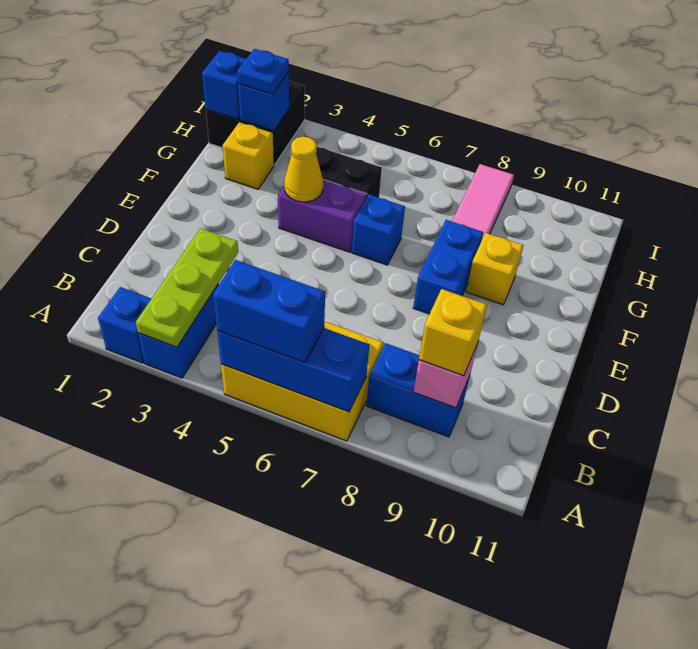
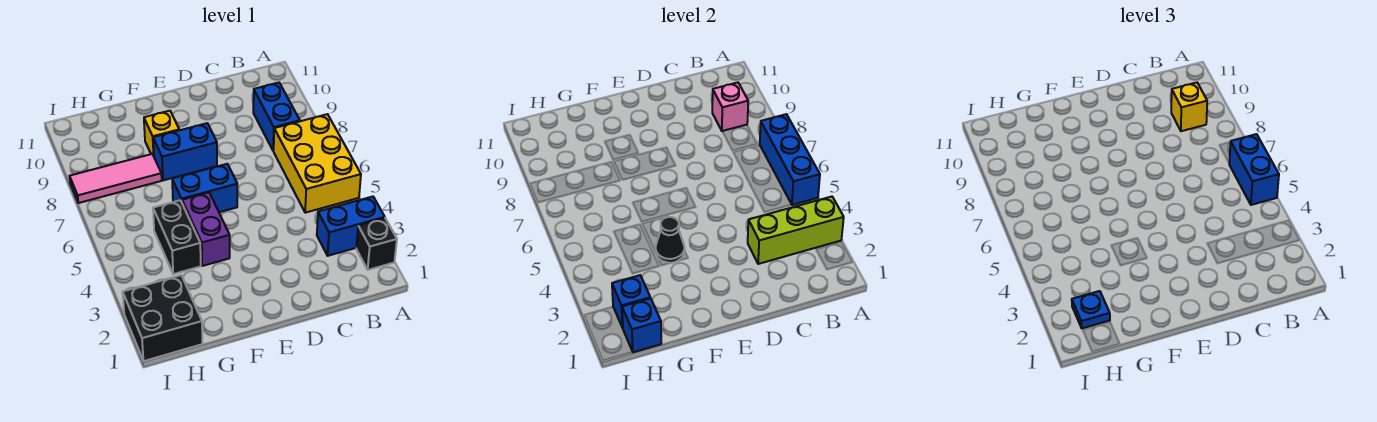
blue brick A2 level 1 -> black brick A2 level 1
lime plate A3:C3 level 2 -> lime brick A3:C3 level 2
yellow cone F4 level 2 -> black cone F4 level 2
blue brick F6 level 1 -> blue brick E6:F6 level 1
yellow brick G2 level 1 -> none

